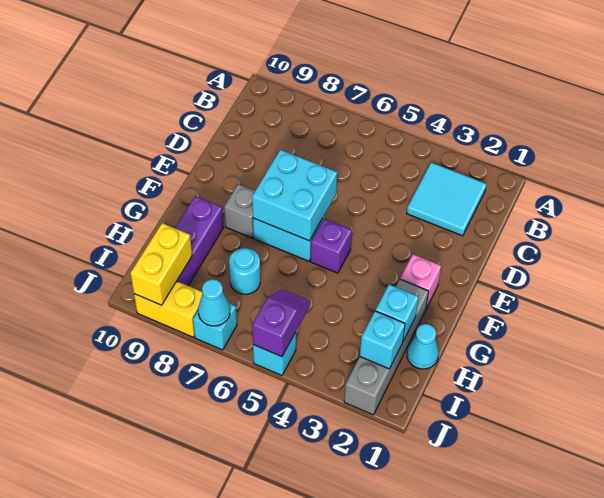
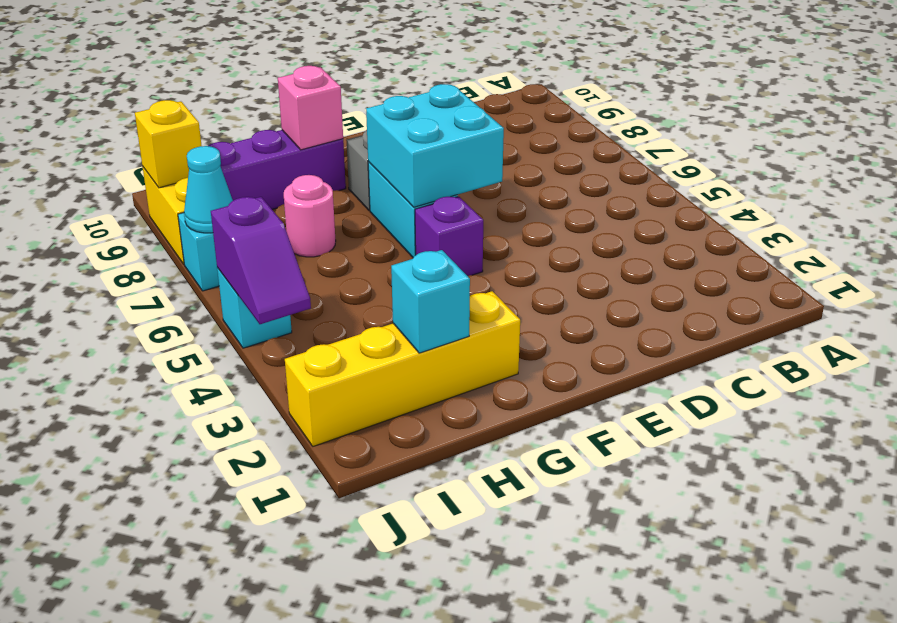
cyan tile B2:C3 level 1 -> none
pink brick F2 level 1 -> pink brick G9 level 2
grey brick G2:J2 level 1 -> yellow brick G2:J2 level 1
cyan cone H1 level 1 -> none
cyan round brick H7 level 1 -> pink round brick H7 level 1
cyan brick I2 level 2 -> none
purple slope I5:J5 level 2 top J -> purple slope J4:J5 level 2 top 5
yellow brick I9:J9 level 2 -> yellow brick J9 level 2

